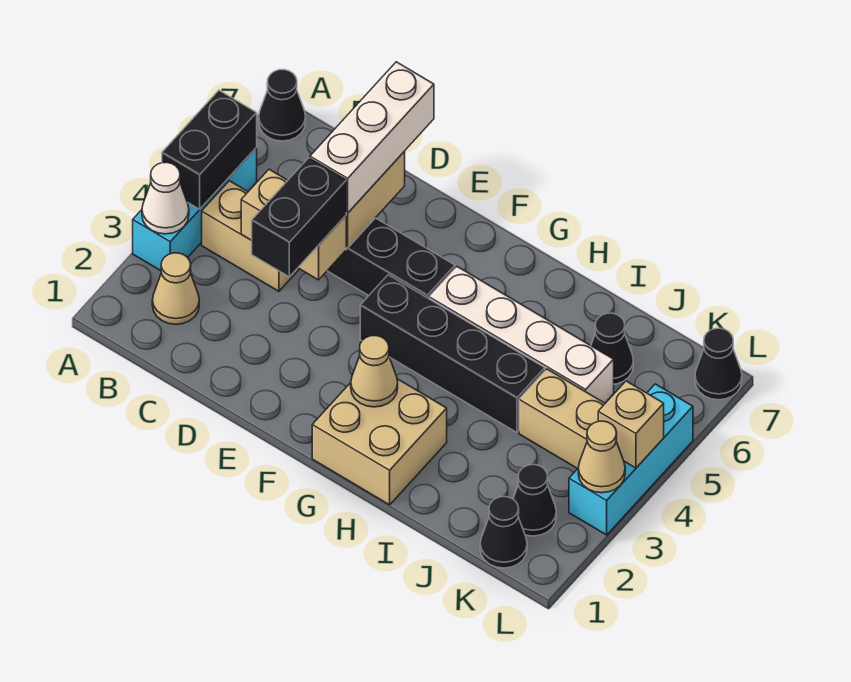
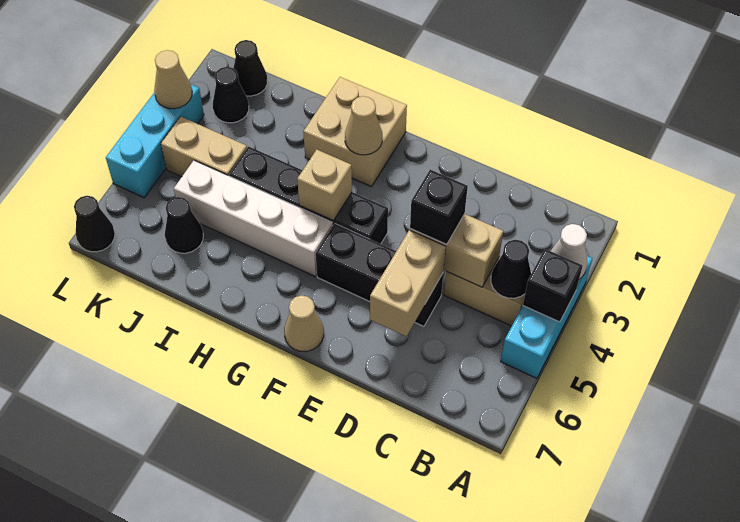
black brick A4:A5 level 2 -> black brick A4 level 2
black cone A7 level 1 -> black cone B4 level 2
tan cone B2 level 1 -> tan cone F7 level 1
black brick D3:D4 level 3 -> black brick D4 level 3
white brick D5:D7 level 3 -> none
tan brick L4 level 2 -> tan brick G4 level 2

